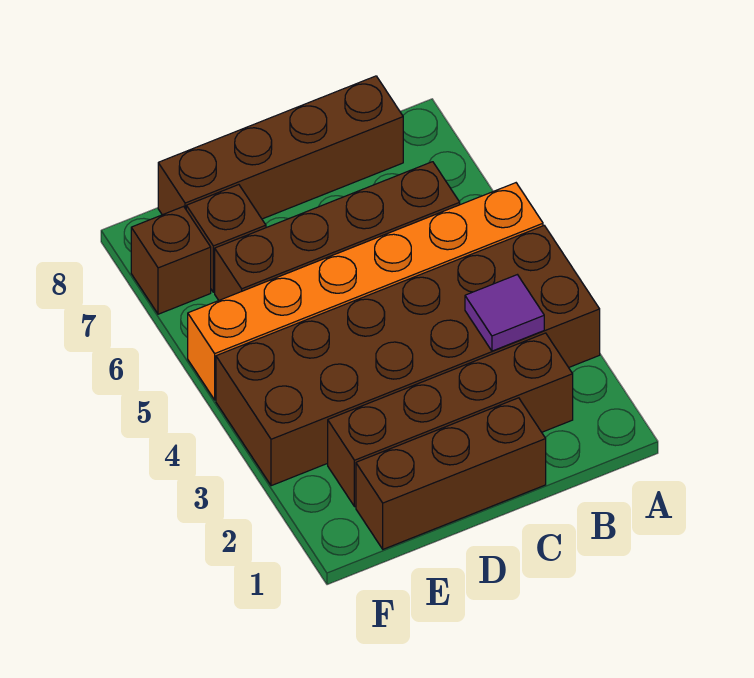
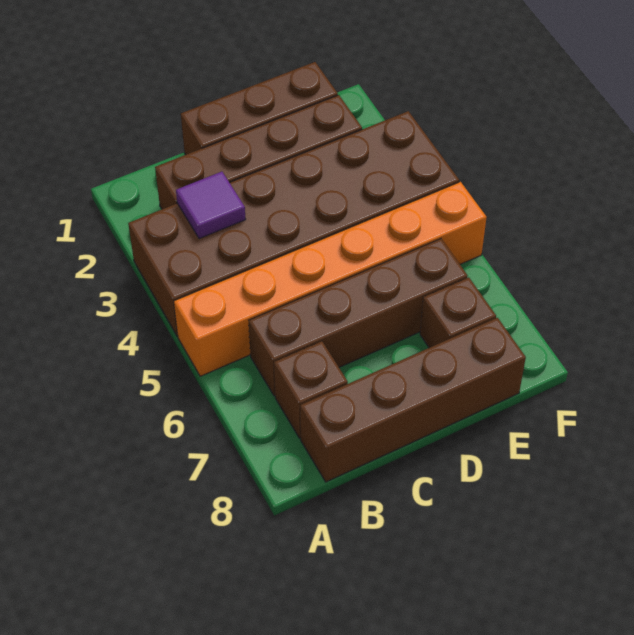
brown brick F7 level 1 -> brown brick B7 level 1

